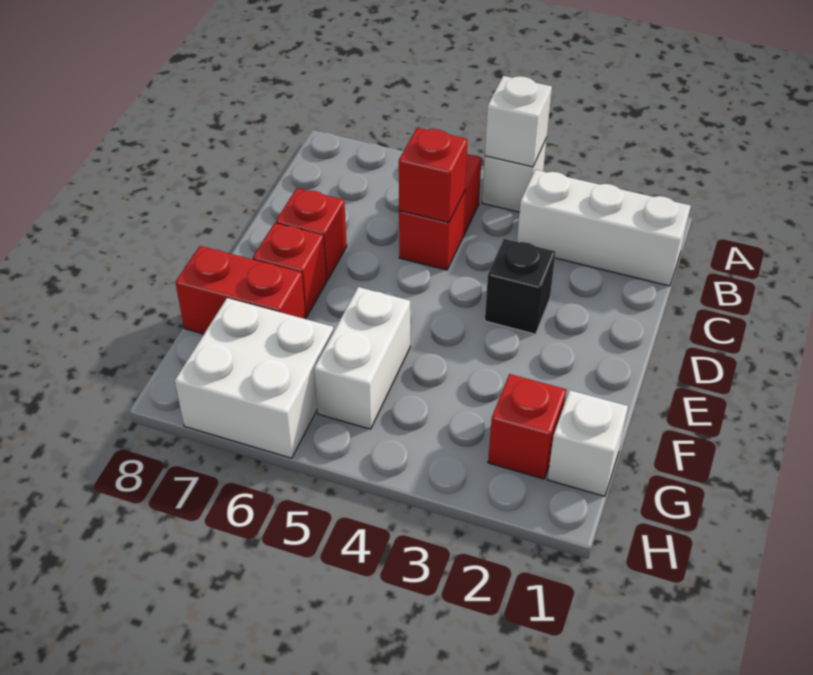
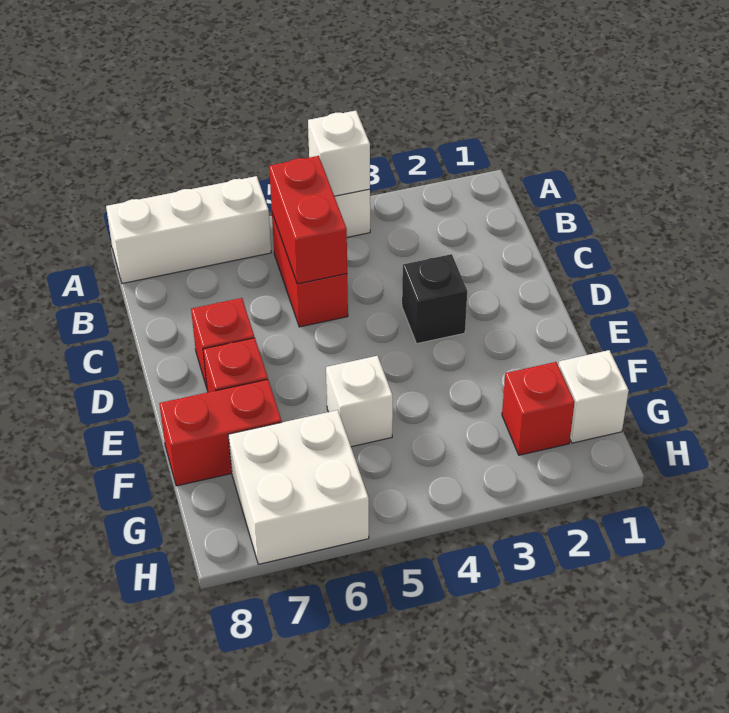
white brick B1:B3 level 1 -> white brick A6:A8 level 1
red brick C5 level 2 -> red brick B5:C5 level 2
white brick F5:G5 level 1 -> white brick F5 level 1

